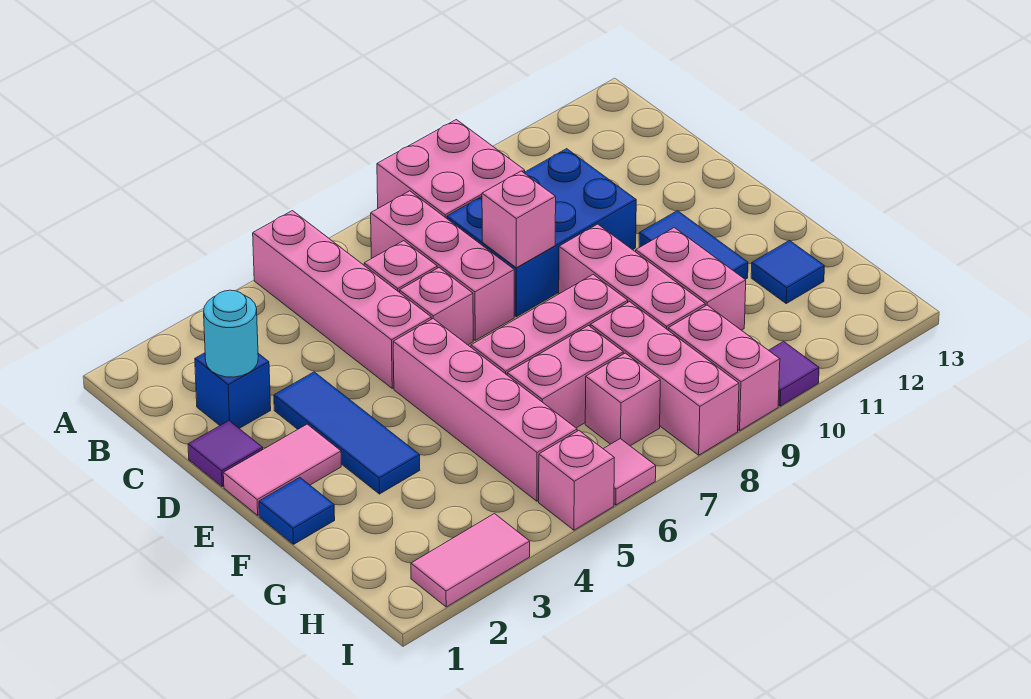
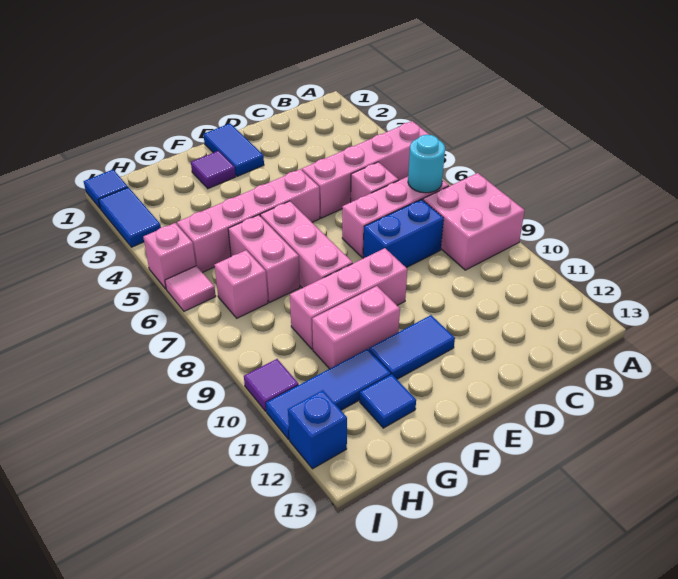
blue brick C2 level 1 -> blue brick I12 level 1
cyan round brick C2 level 2 -> cyan round brick B7 level 2
blue brick C8:D10 level 1 -> blue brick C8:D8 level 1
purple tile D1 level 1 -> purple tile F2 level 1
blue tile D3:F3 level 1 -> blue tile G11:I11 level 1
pink brick D6 level 1 -> none
pink brick D8 level 2 -> none
pink tile E1:E2 level 1 -> blue tile E1:E2 level 1
blue tile F1 level 1 -> blue tile I1 level 1
pink brick G8:I8 level 1 -> none
pink brick H9:I9 level 1 -> none
pink tile I2:I3 level 1 -> blue tile I2:I3 level 1

